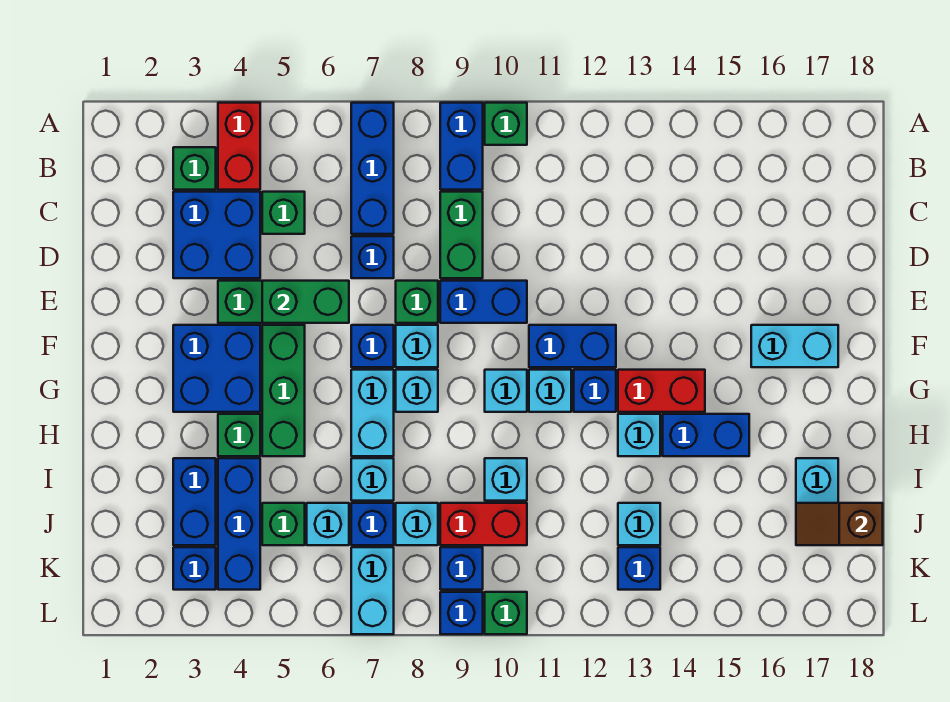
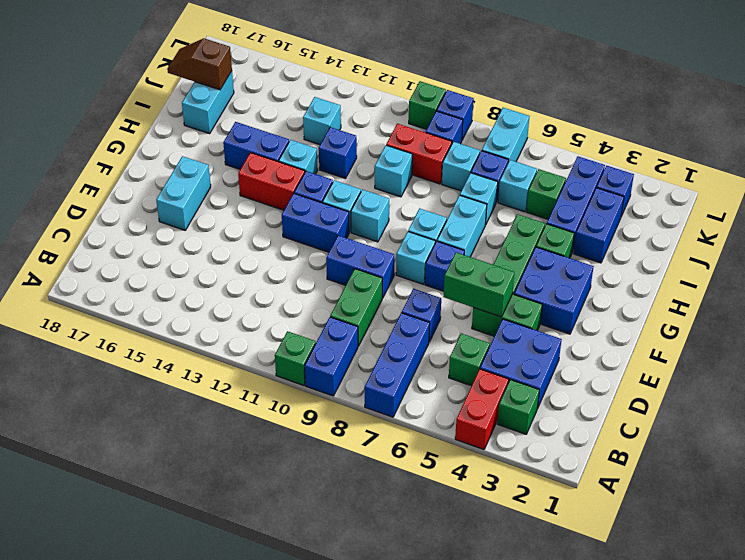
green brick E8 level 1 -> none
cyan brick F16:F17 level 1 -> cyan brick E16:F16 level 1
brown slope J17:J18 level 2 top 18 -> brown slope J17:J18 level 2 top 17
blue brick K13 level 1 -> blue brick I12 level 1

